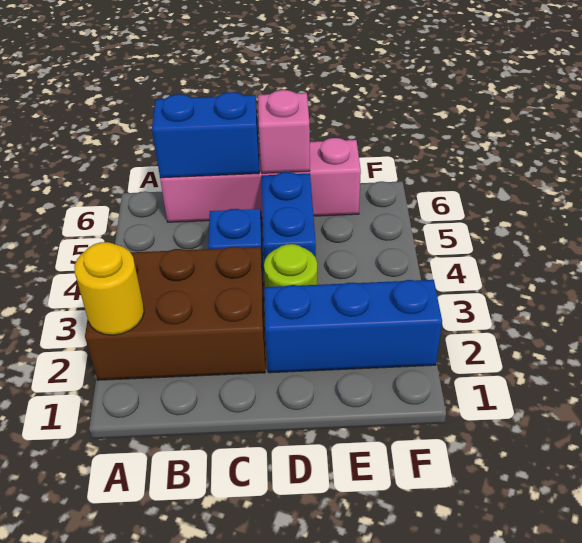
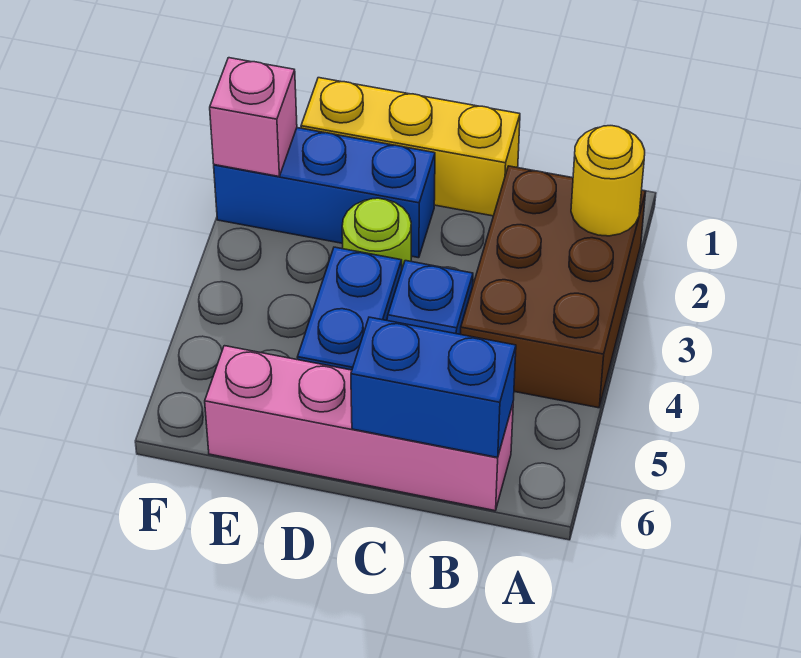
brown brick A2:C3 level 1 -> brown brick A2:B4 level 1
none -> yellow brick C1:E1 level 1
pink brick D6 level 2 -> pink brick F2 level 2

